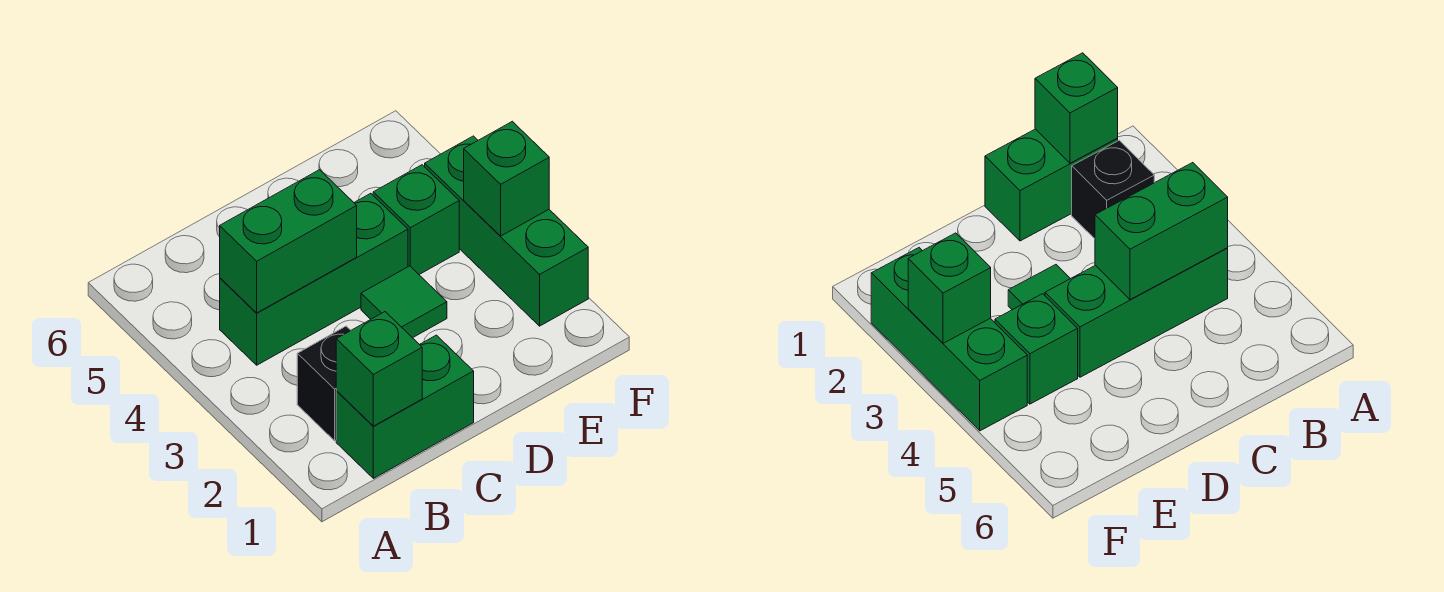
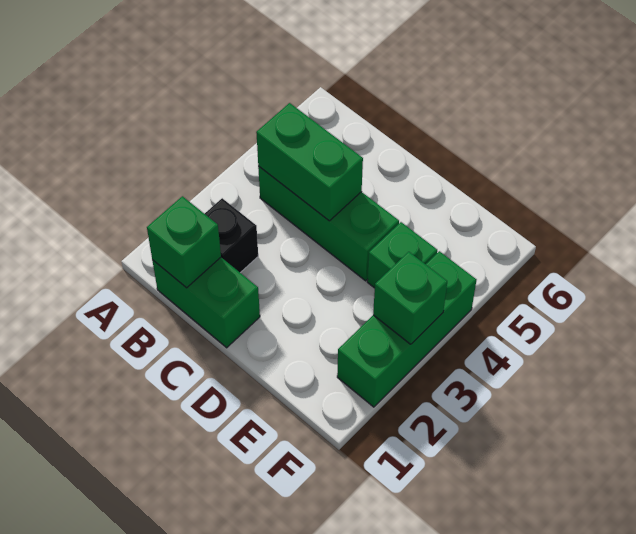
green tile D3 level 1 -> none

